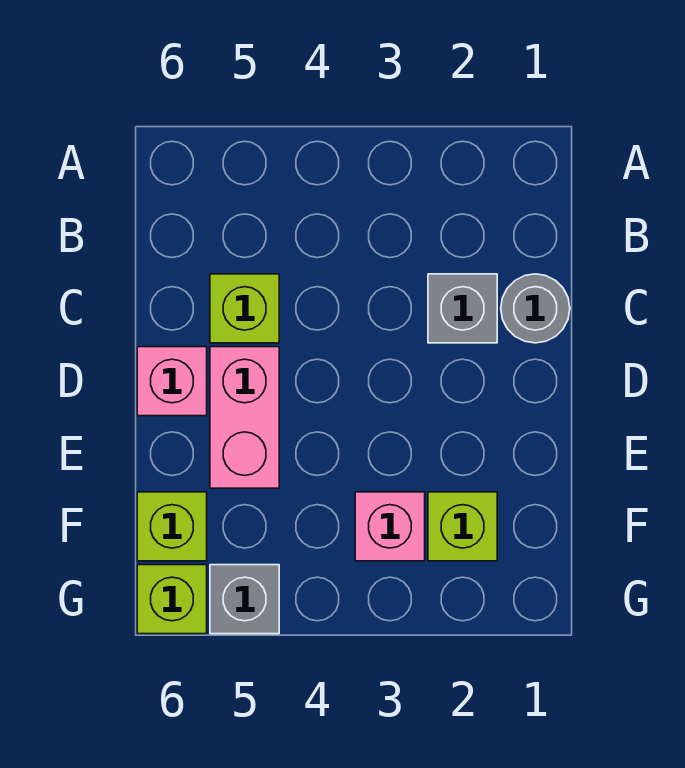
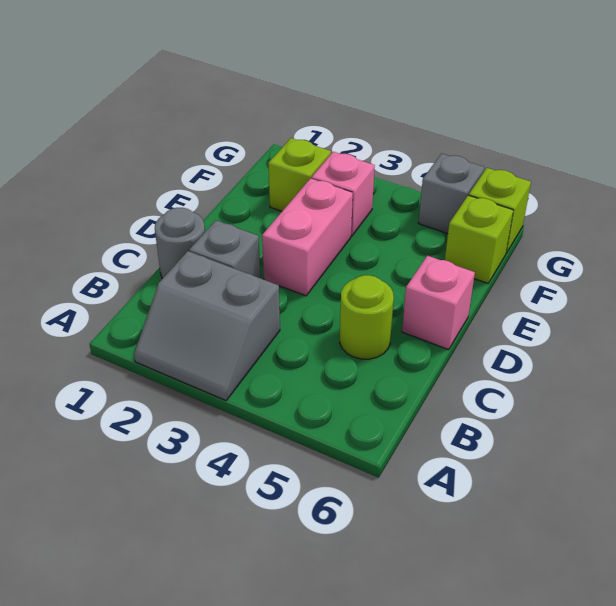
none -> grey slope A2:B3 level 1 top B
lime brick C5 level 1 -> lime round brick C5 level 1
pink brick D5:E5 level 1 -> pink brick D3:E3 level 1

